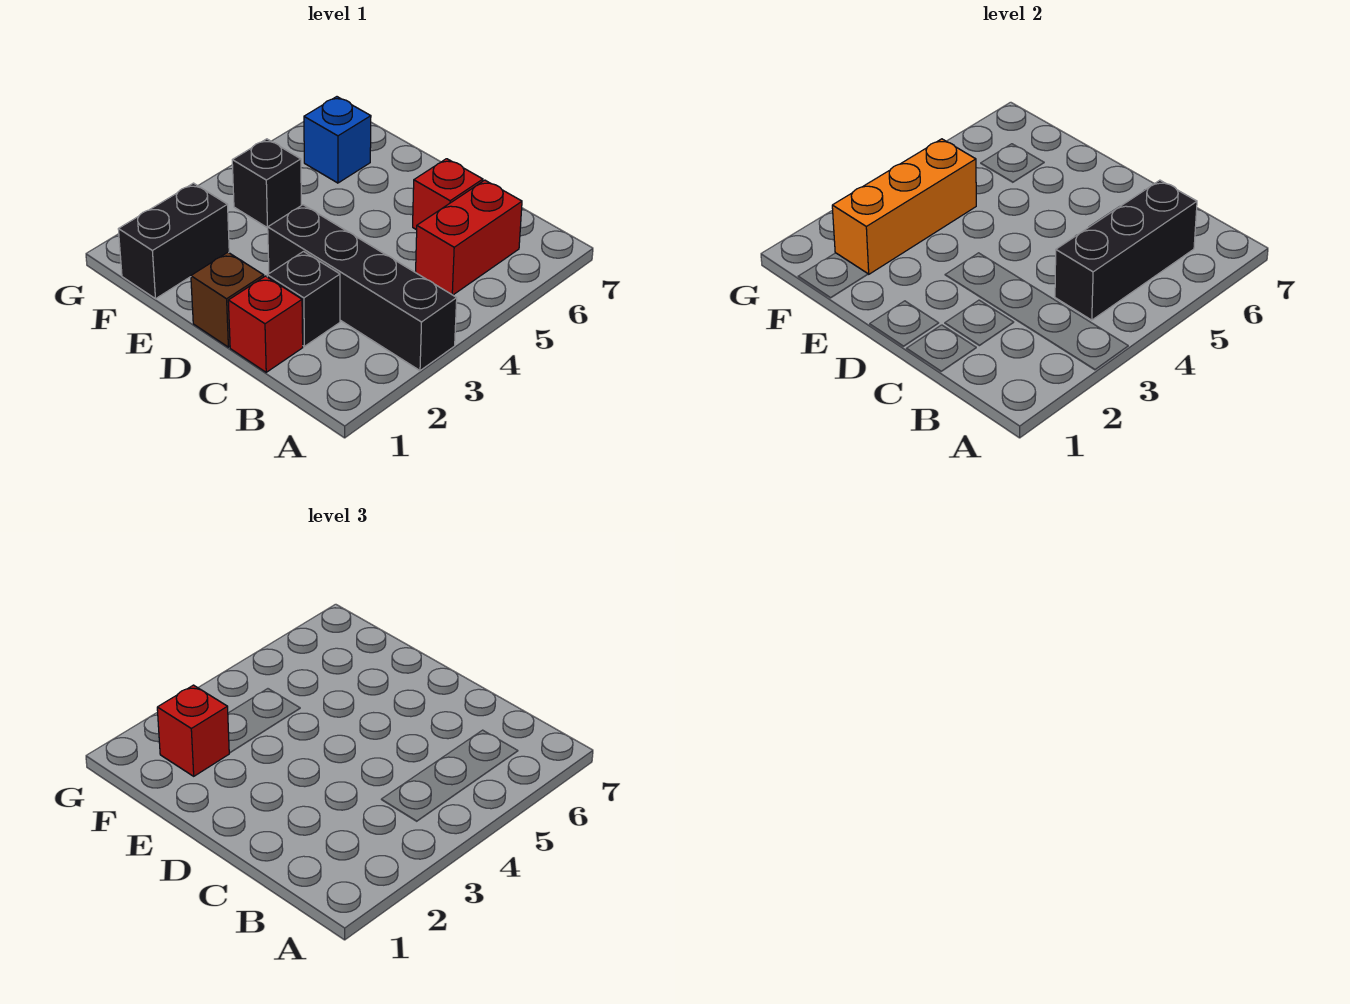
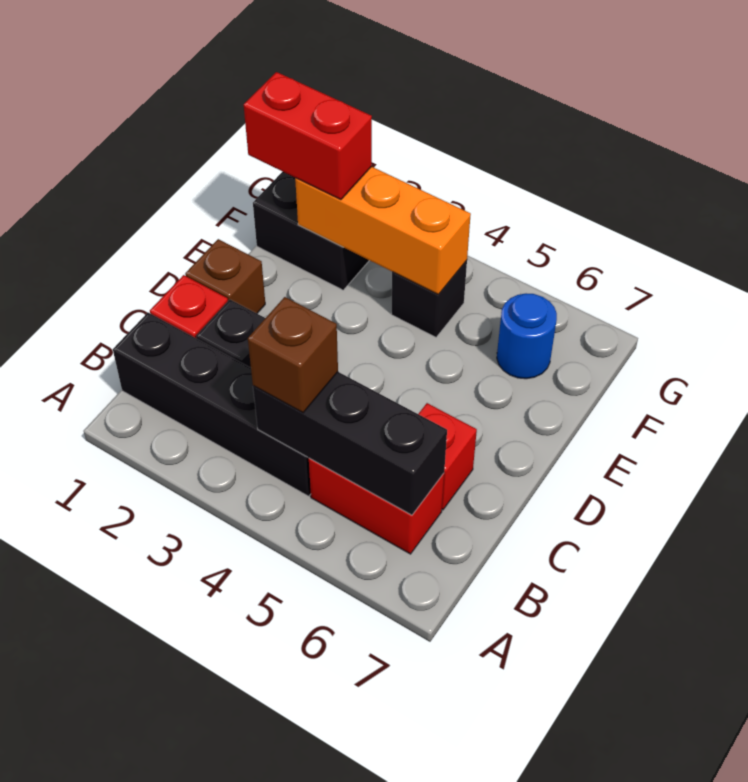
black brick A3:D3 level 1 -> black brick B1:B4 level 1
none -> brown brick B4 level 3
red brick F2 level 3 -> red brick F1:F2 level 3
blue brick F6 level 1 -> blue round brick F6 level 1

